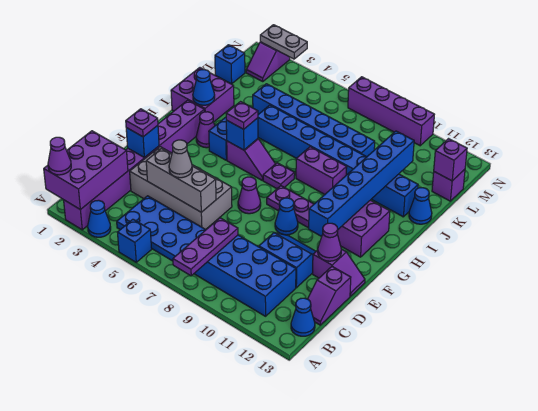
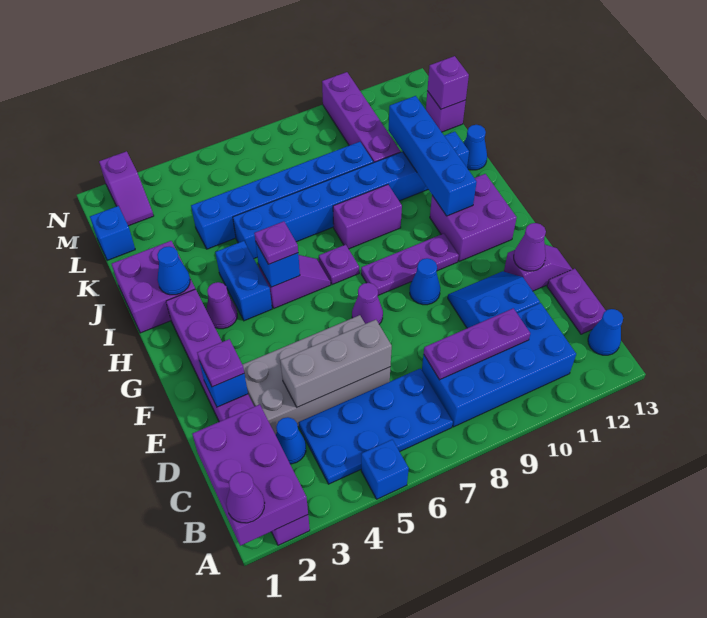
blue cone A3 level 1 -> blue cone C3 level 1
purple plate A8:C8 level 2 -> purple plate C8:C10 level 2
purple slope C13:D13 level 1 top D -> purple plate C13:D13 level 1
grey cone D5 level 3 -> none
blue brick F11:K11 level 2 -> blue brick H11:K11 level 2
grey plate N2:N3 level 2 -> none
purple brick N7:N10 level 1 -> purple brick K10:N10 level 1

